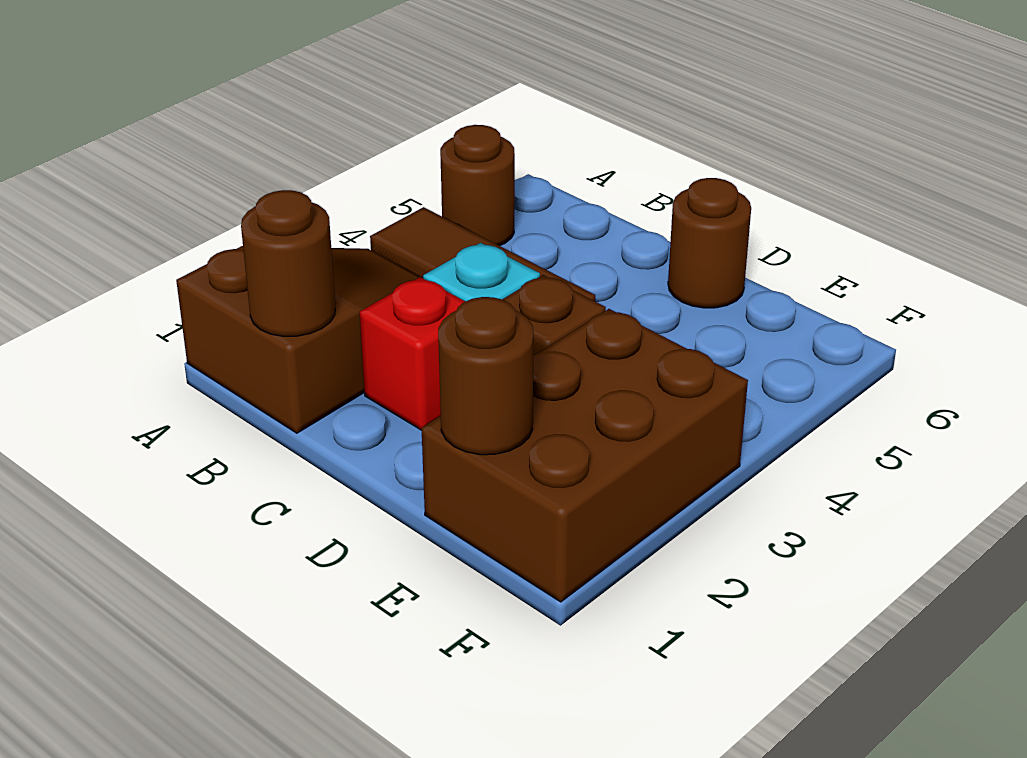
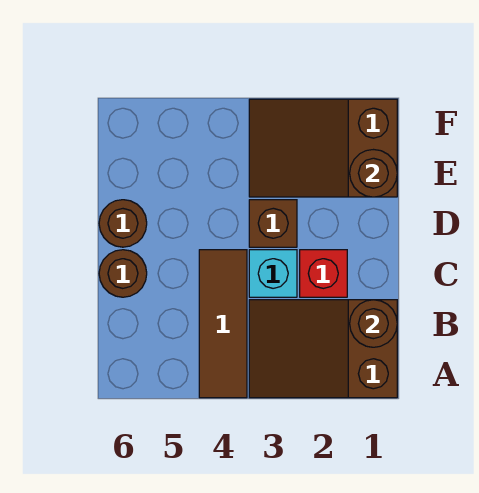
brown round brick A5 level 1 -> brown round brick C6 level 1
brown brick E1:F3 level 1 -> brown slope E1:F3 level 1 top 1

